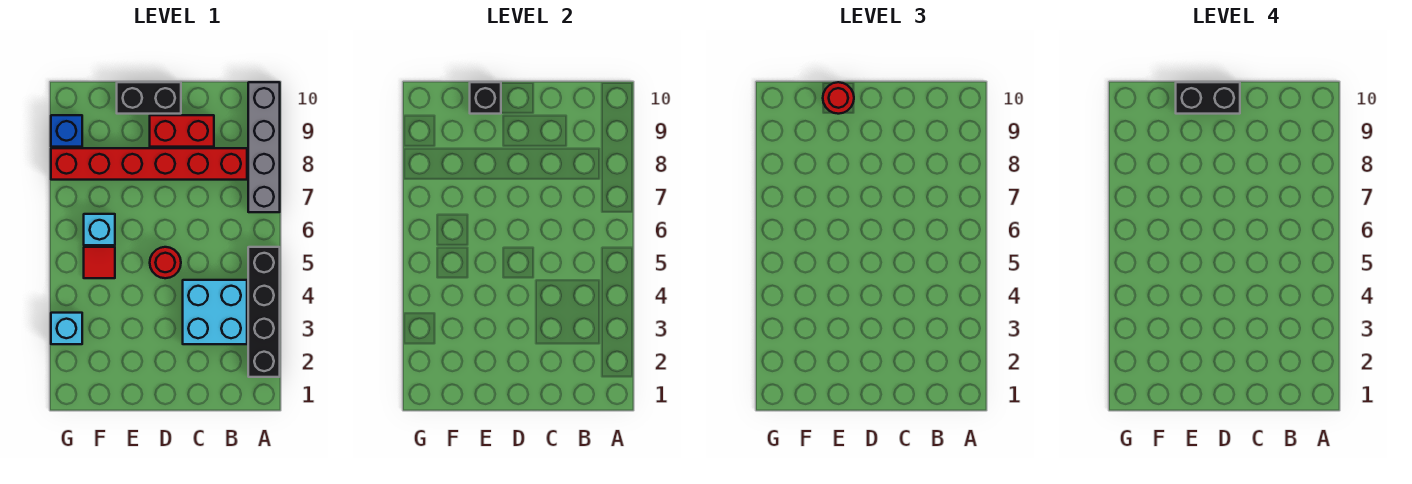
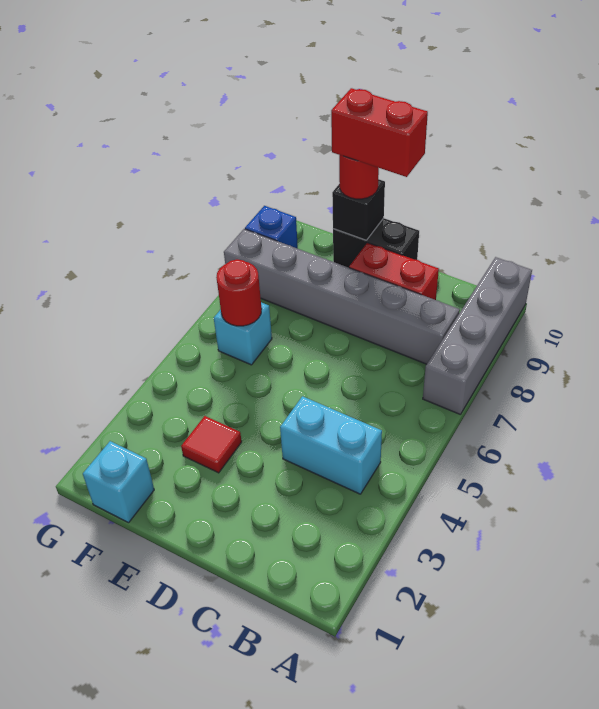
black brick A2:A5 level 1 -> none
cyan brick B3:C4 level 1 -> cyan brick B4:C4 level 1
red brick B8:G8 level 1 -> grey brick B8:G8 level 1
red round brick D5 level 1 -> red round brick F6 level 2
black brick D10:E10 level 4 -> red brick D10:E10 level 4
red tile F5 level 1 -> red tile E3 level 1
cyan brick G3 level 1 -> cyan brick F1 level 1

